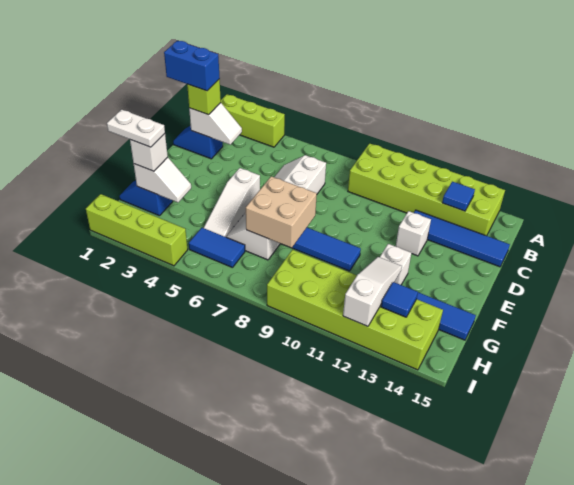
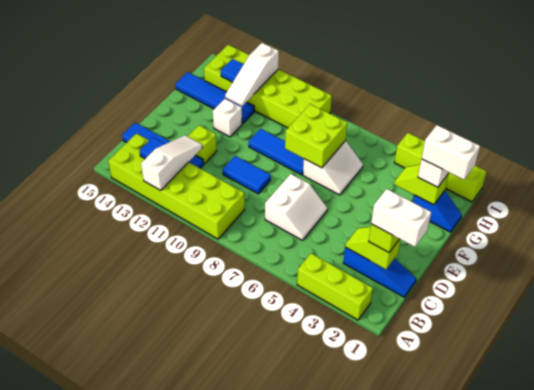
blue slope C1:C2 level 1 top 2 -> blue slope C1:C3 level 1 top 3
blue brick C1:C2 level 4 -> white brick C1:C2 level 4
white slope C2:C3 level 2 top 2 -> lime slope C2:C3 level 2 top 2
white brick D12 level 1 -> lime brick D12 level 1
white slope E5:G5 level 1 top E -> white slope A12:C12 level 2 top A
tan brick F7:G8 level 2 -> lime brick F7:G8 level 2
white plate G1:G2 level 4 -> white brick G1:G2 level 4
white slope G2:G3 level 2 top 2 -> lime slope G2:G3 level 2 top 2
blue tile H5:H6 level 1 -> blue tile D9:D10 level 1

